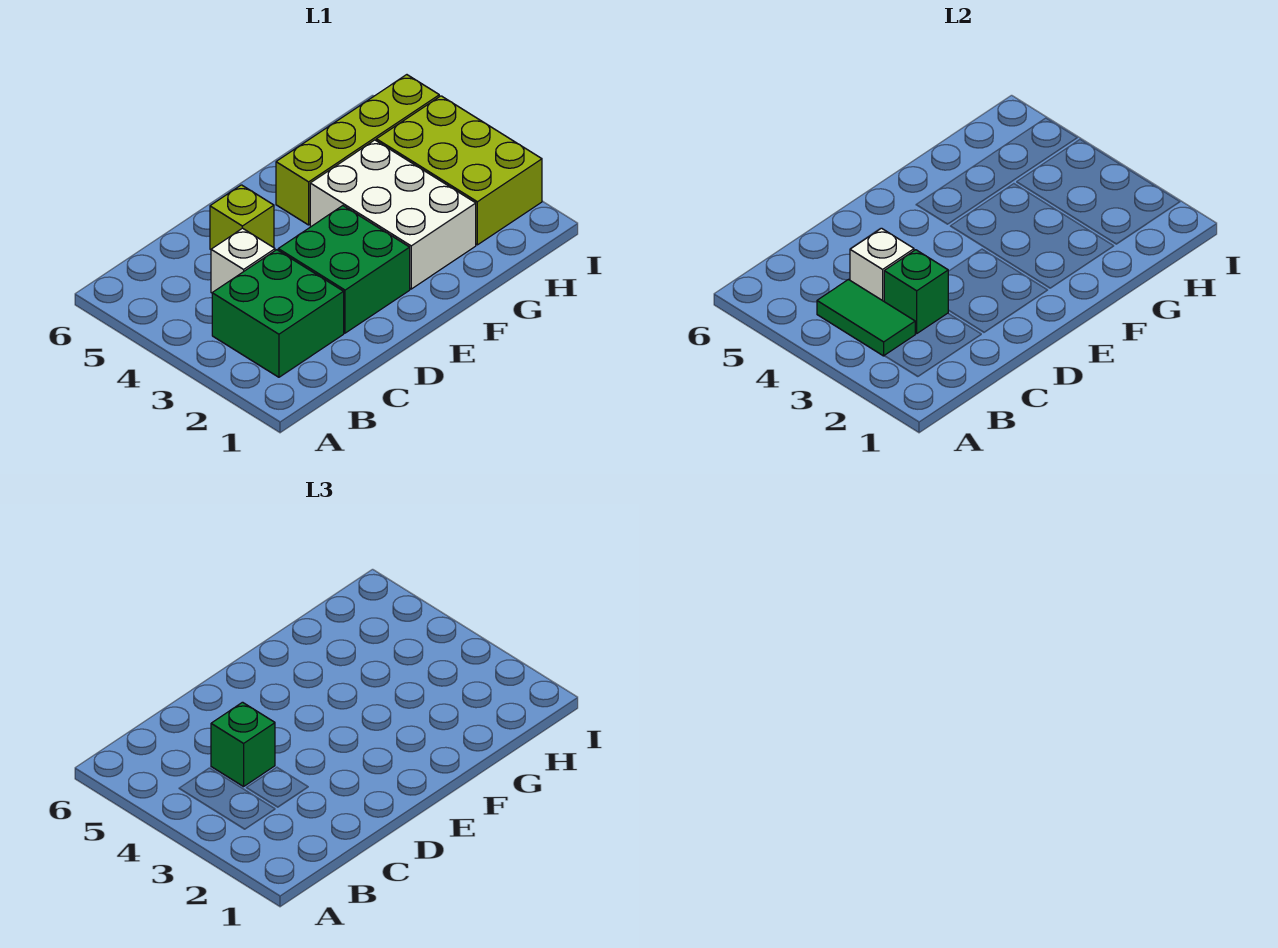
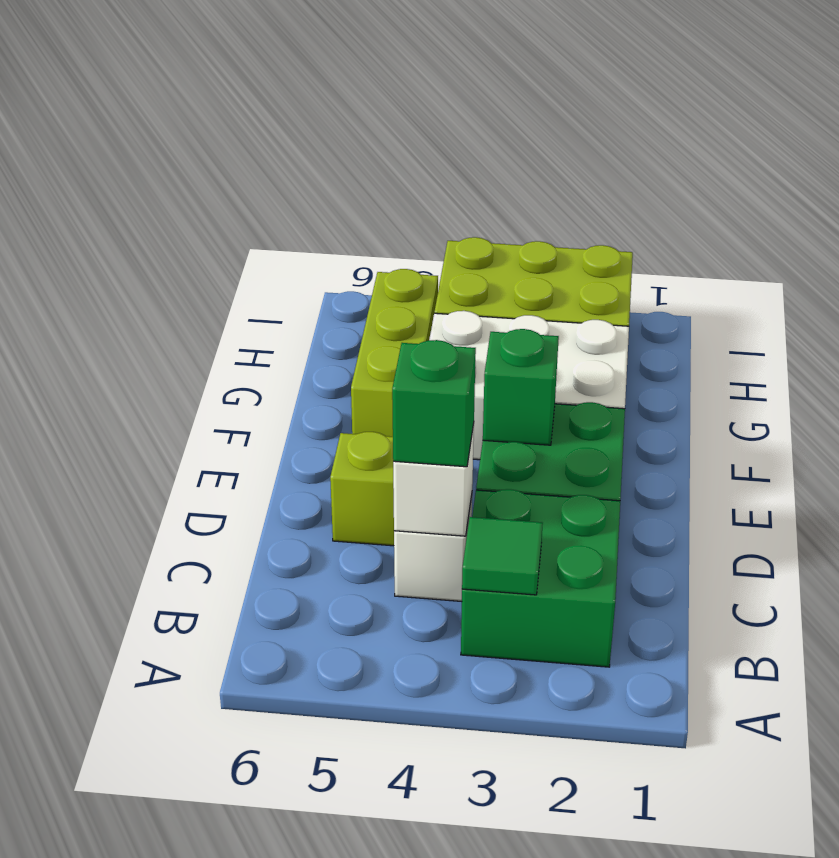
green tile B3:B4 level 2 -> green tile B3 level 2
green brick C3 level 2 -> green brick E3 level 2
lime brick F5:I5 level 1 -> lime brick F5:H5 level 1

